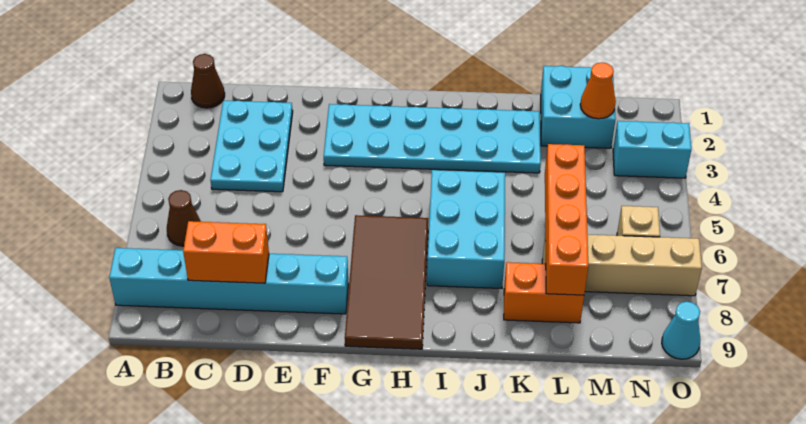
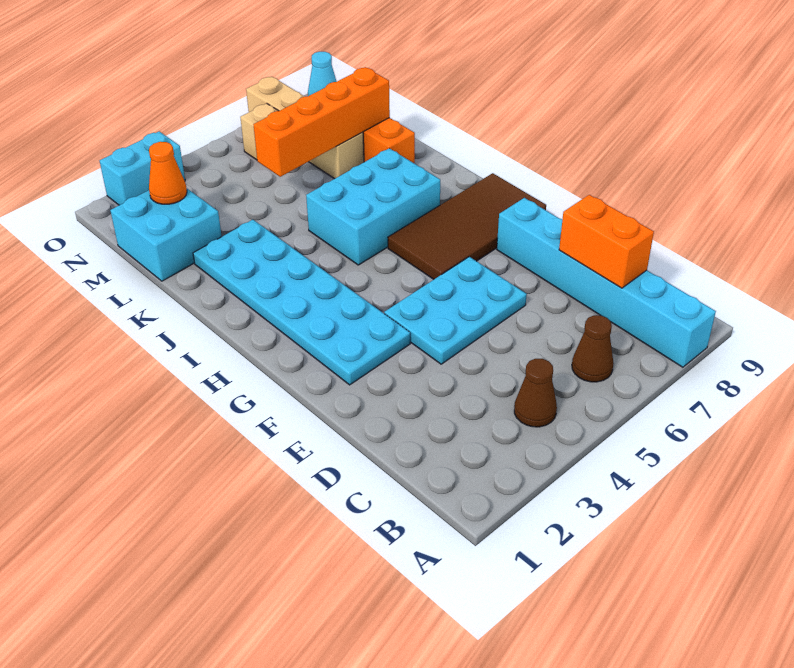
brown cone B1 level 1 -> brown cone B4 level 1
cyan plate C2:D4 level 1 -> cyan plate E4:F6 level 1
cyan brick N3:O3 level 1 -> cyan brick O2:O3 level 1

